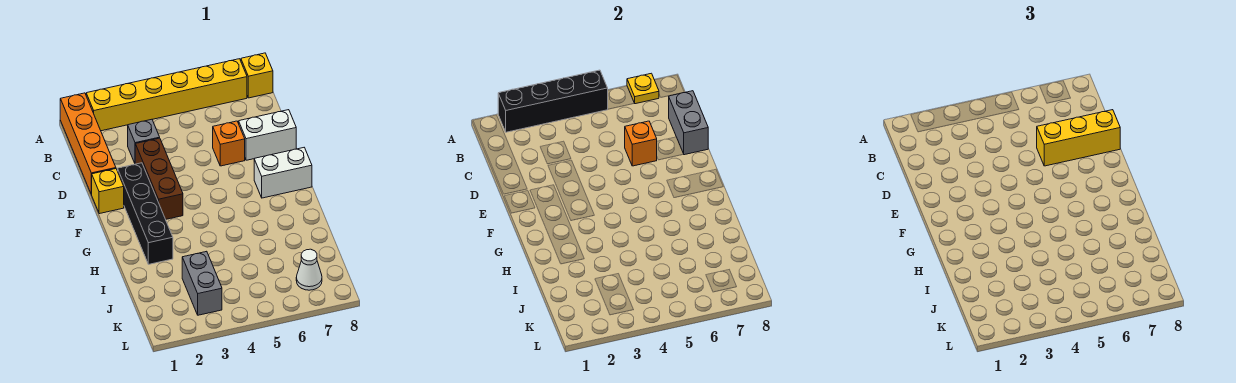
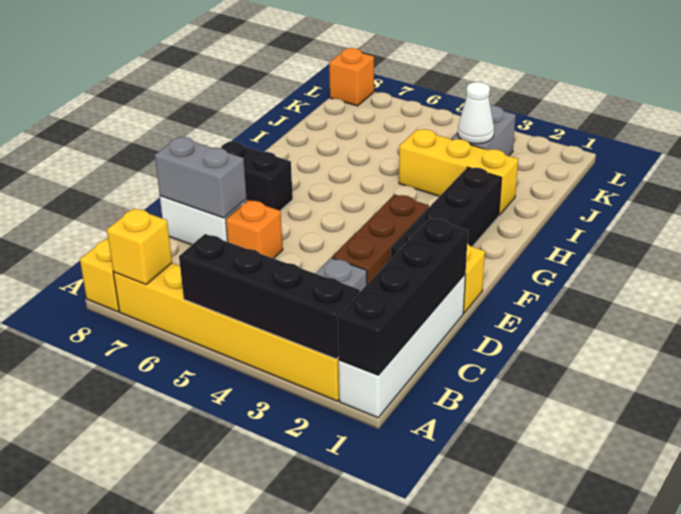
orange brick A1:D1 level 1 -> white brick A1:D1 level 1
none -> black brick A1:D1 level 2
yellow plate A7 level 2 -> yellow brick A7 level 2
grey brick C8:D8 level 2 -> grey brick D7:D8 level 2
orange brick D6 level 2 -> orange brick L8 level 1
yellow brick D6:D8 level 3 -> yellow brick I2:I4 level 1
white brick F7:F8 level 1 -> black brick F7:F8 level 1
white cone K7 level 1 -> white cone J3 level 2

